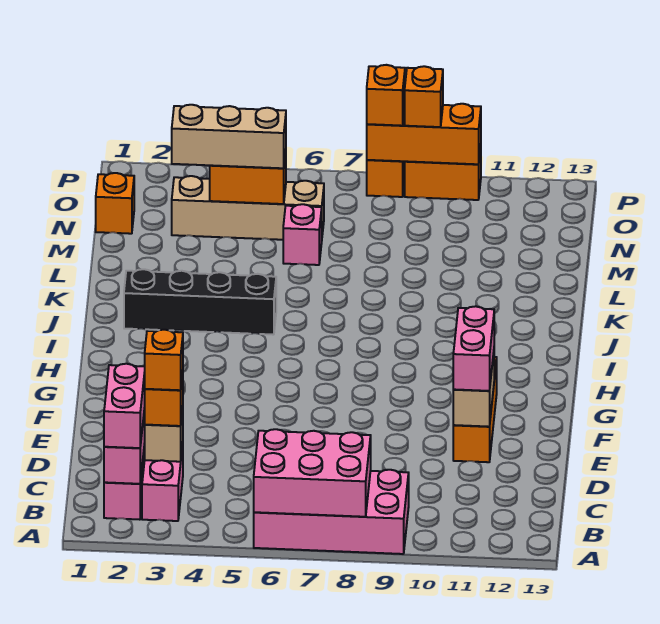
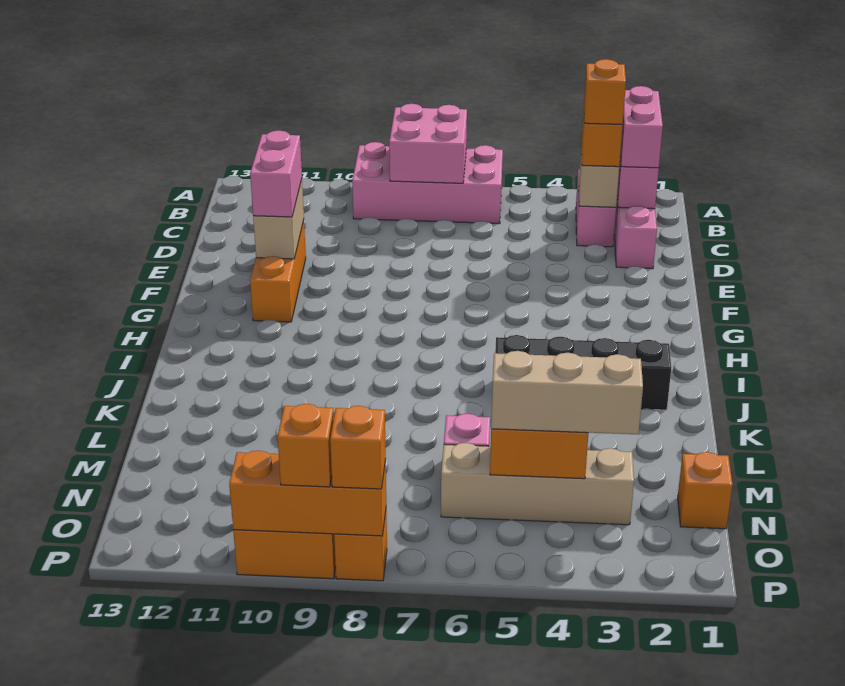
pink brick A6:B8 level 2 -> pink brick A7:B8 level 2

